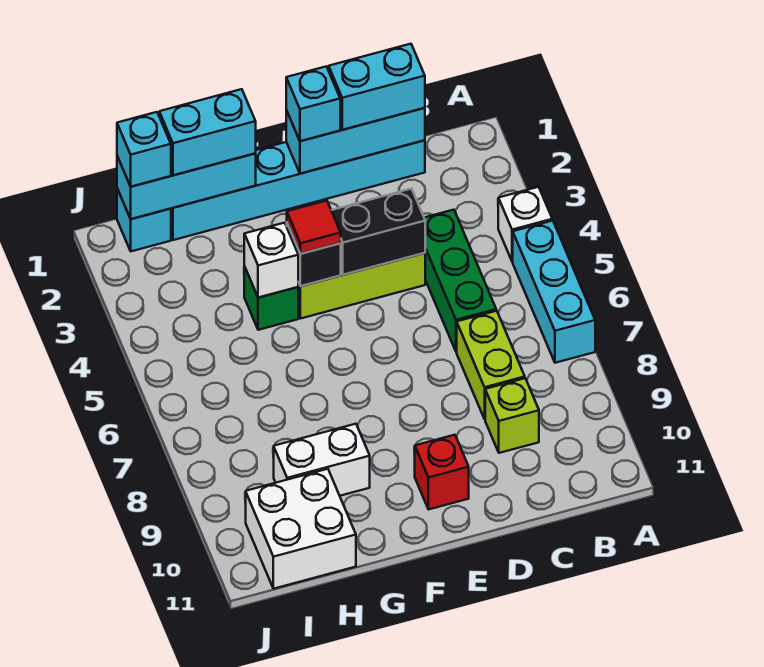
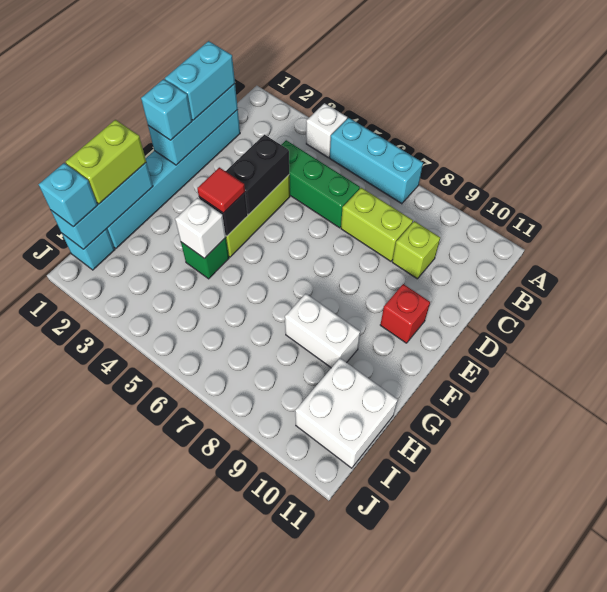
cyan brick G1:H1 level 3 -> lime brick G1:H1 level 3
white brick G9:H9 level 1 -> white brick G8:G9 level 1

